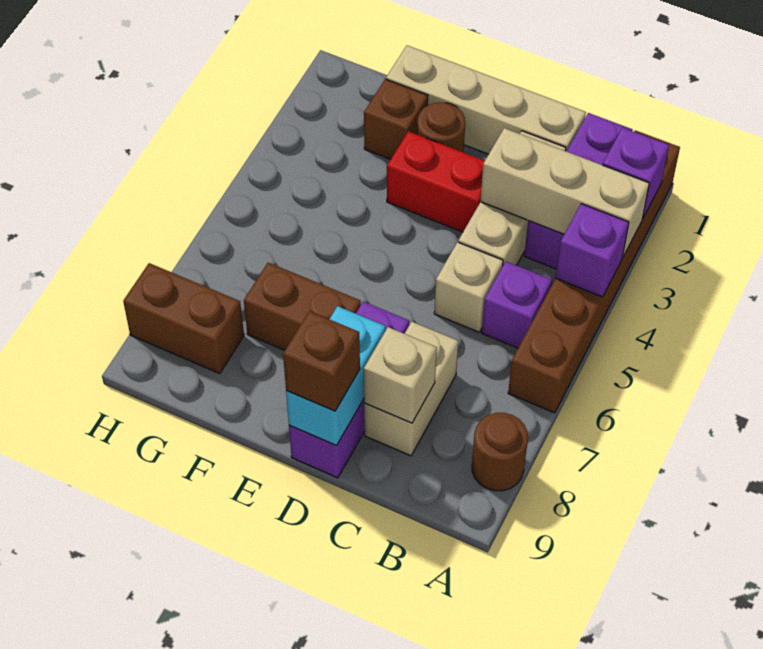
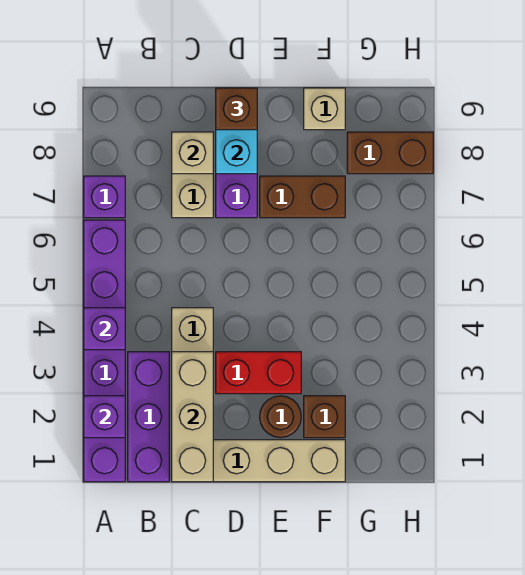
brown brick A1:A6 level 1 -> purple brick A1:A6 level 1
tan brick A3:C3 level 2 -> tan brick C1:C3 level 2
brown round brick A8 level 1 -> none
purple brick B5 level 1 -> purple brick A7 level 1
tan brick C5 level 1 -> tan brick F9 level 1

